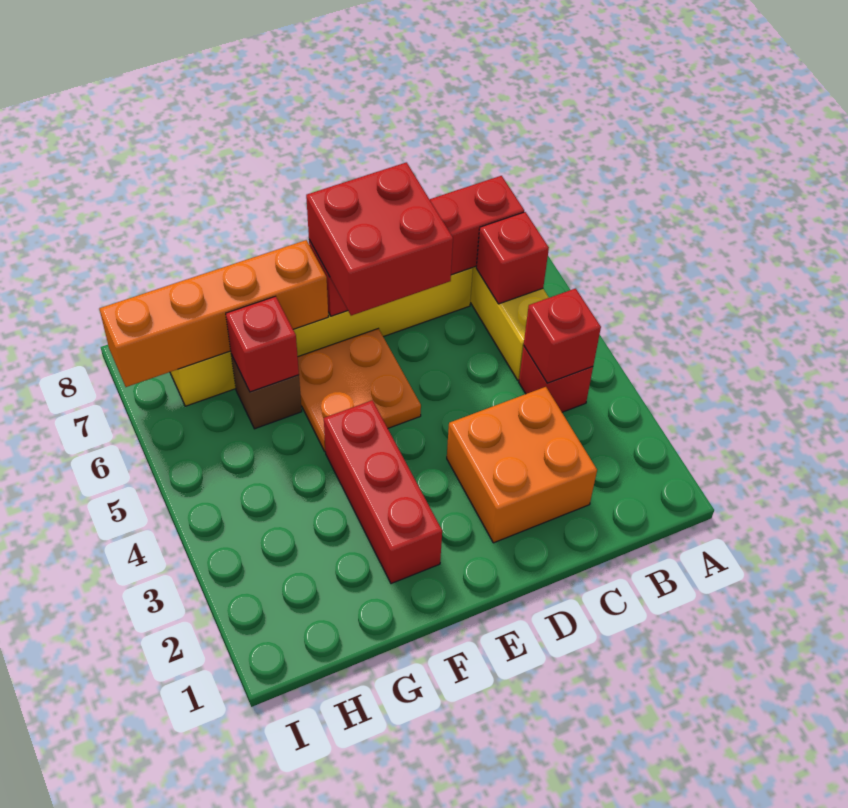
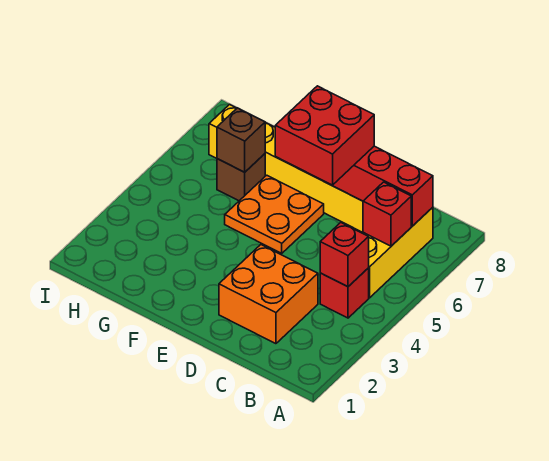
red brick F2:F4 level 1 -> none
orange brick F7:I7 level 2 -> none
red brick G6 level 2 -> brown brick G6 level 2

